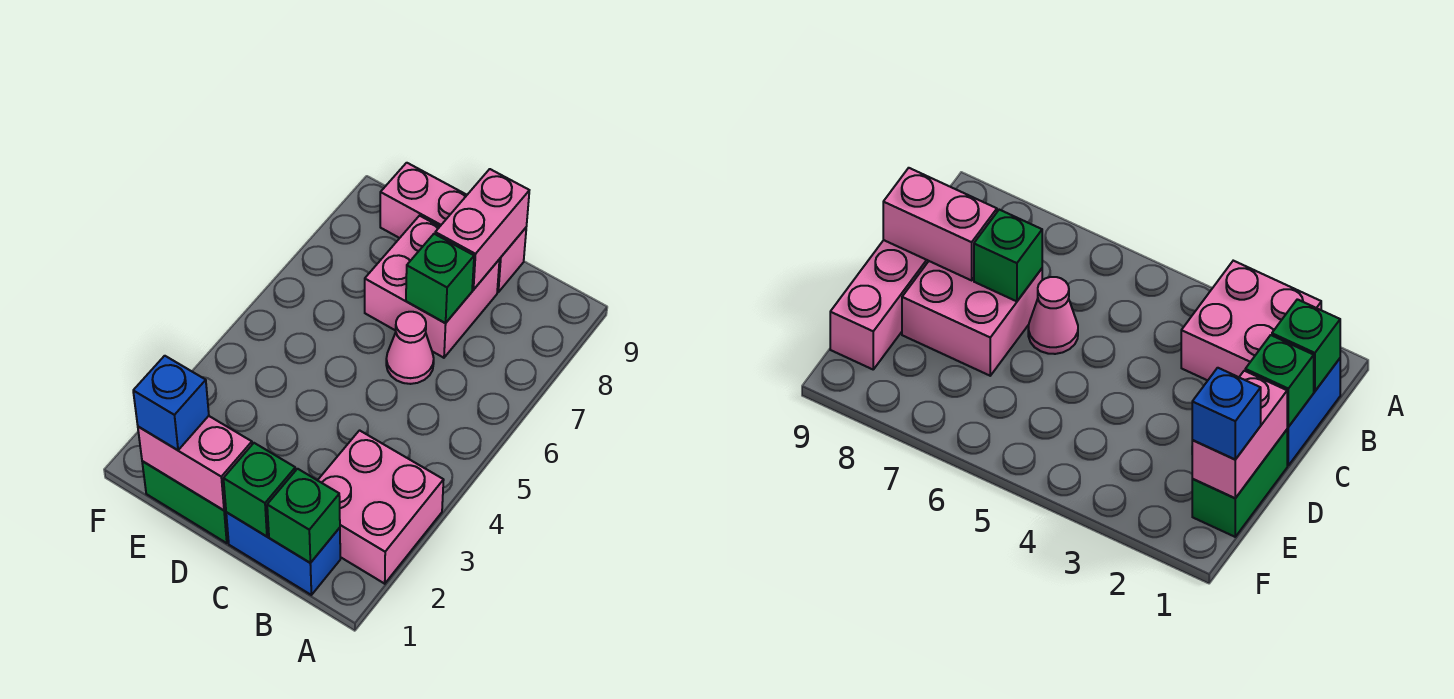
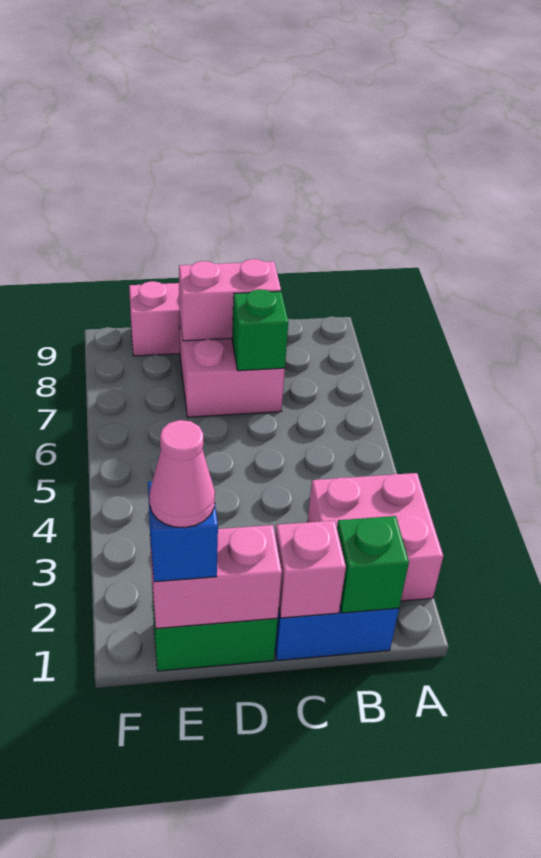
green brick C1 level 2 -> pink brick C1 level 2
pink cone C6 level 1 -> pink cone E1 level 4
pink brick C8:C9 level 2 -> pink brick C8:D8 level 2

